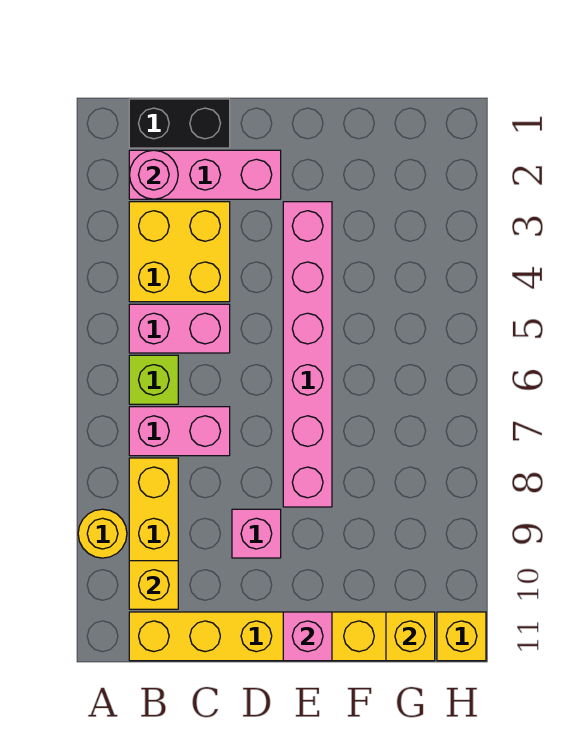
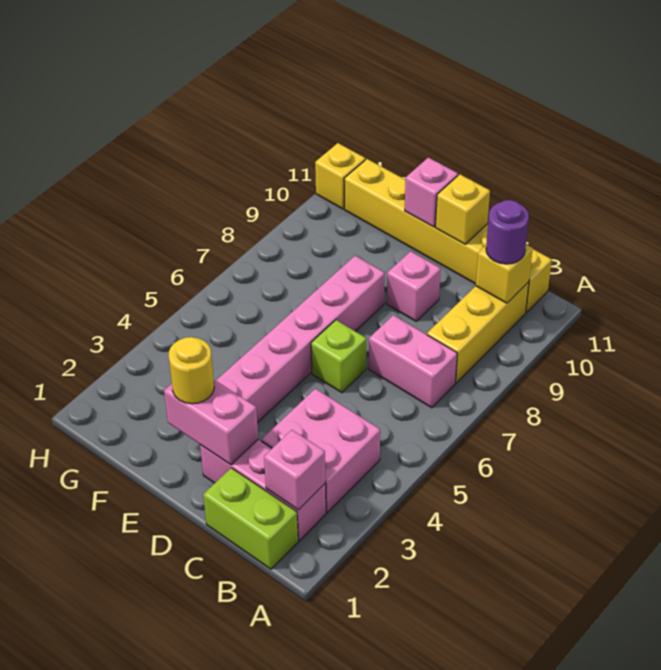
yellow round brick A9 level 1 -> yellow round brick E2 level 3
black brick B1:C1 level 1 -> lime brick B1:C1 level 1
pink round brick B2 level 2 -> pink brick B2 level 2
yellow brick B3:C4 level 1 -> pink brick B3:C4 level 1
pink brick B5:C5 level 1 -> pink brick D2:E2 level 2
lime brick B6 level 1 -> lime brick D6 level 1
none -> purple round brick B10 level 3
yellow brick G11 level 2 -> yellow brick D11 level 2

